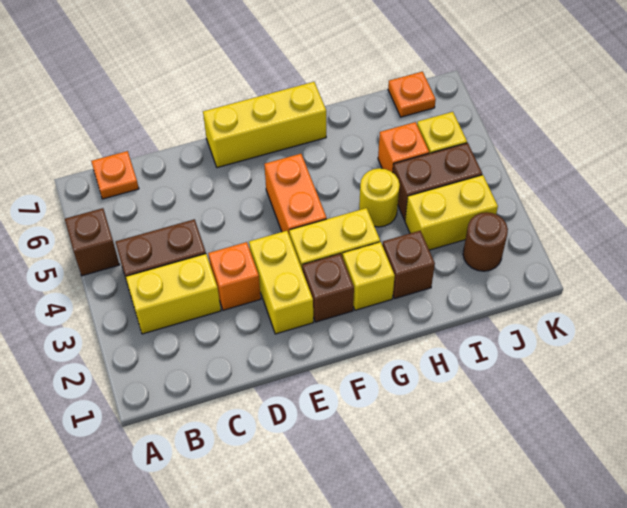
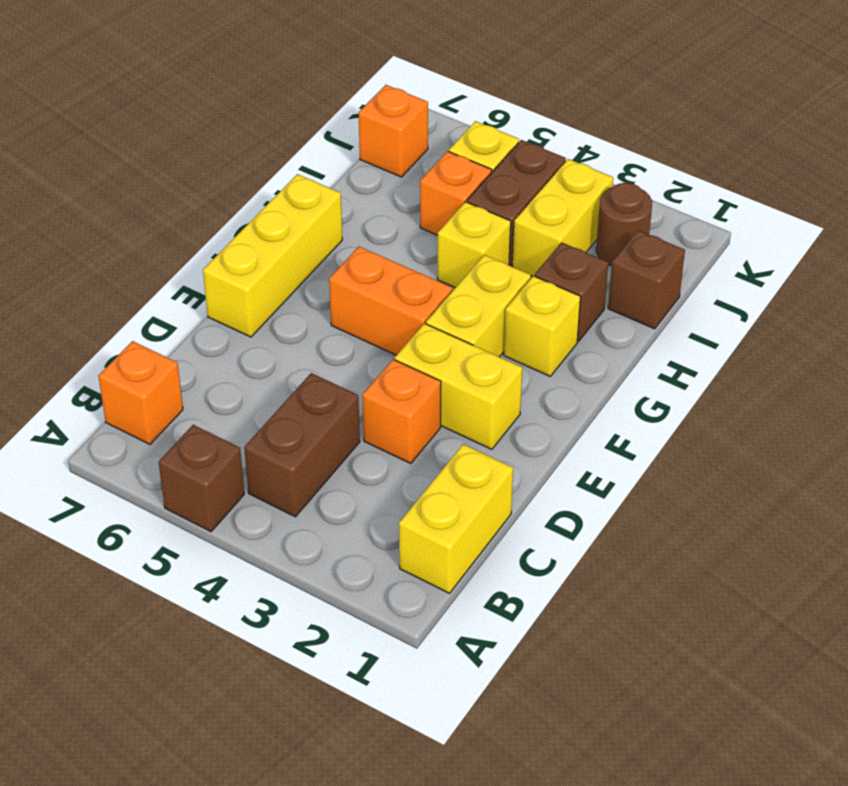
yellow brick B3:C3 level 1 -> yellow brick B1:C1 level 1
orange plate B7 level 1 -> orange brick B7 level 1
brown brick F2 level 1 -> brown brick I1 level 1
yellow round brick H4 level 1 -> yellow brick H4 level 1
orange plate J7 level 1 -> orange brick J7 level 1

